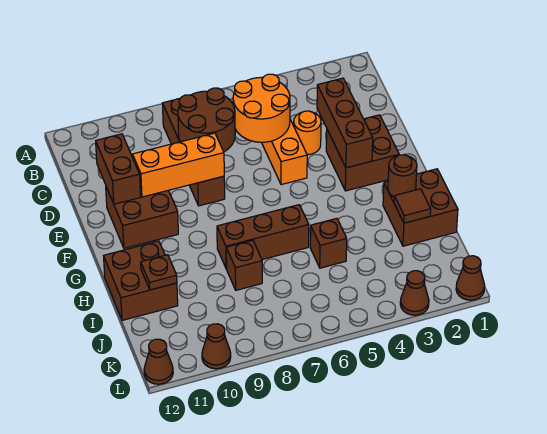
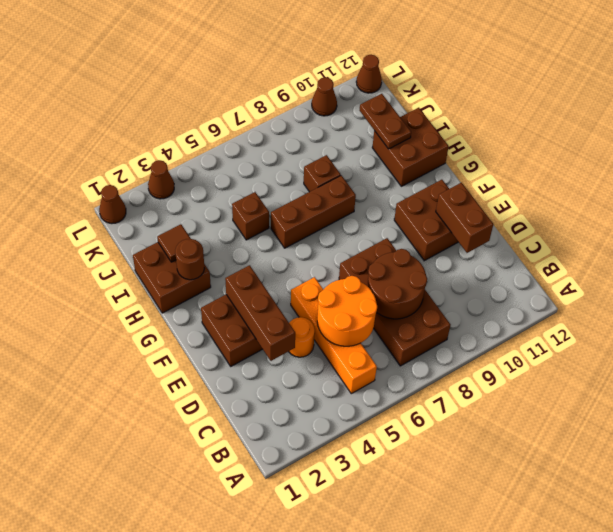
brown brick B8:E8 level 1 -> brown brick B7:E8 level 1
orange brick E8:E10 level 2 -> none
brown plate I11 level 2 -> brown plate I11:J11 level 2

